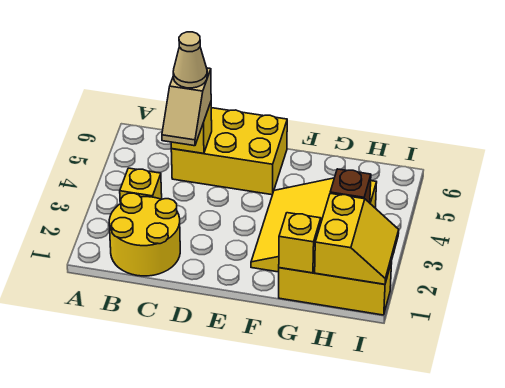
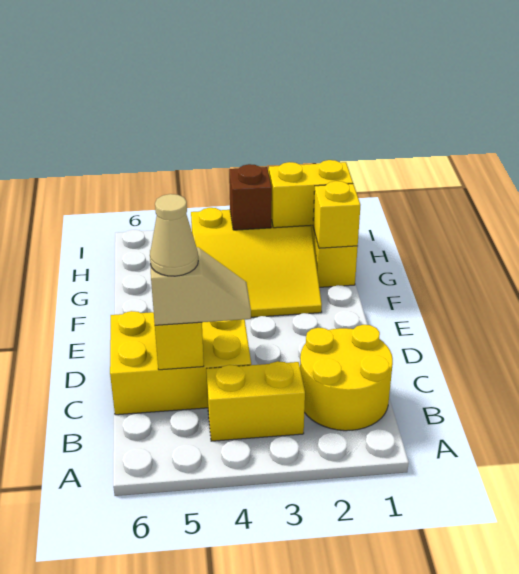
yellow brick B3 level 1 -> yellow brick B3:B4 level 1
yellow brick C5:E6 level 1 -> yellow brick C4:D6 level 1

